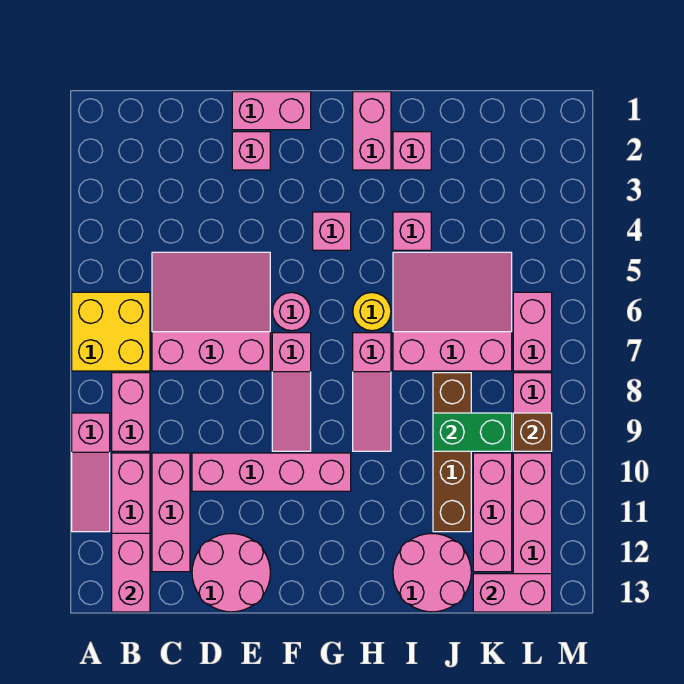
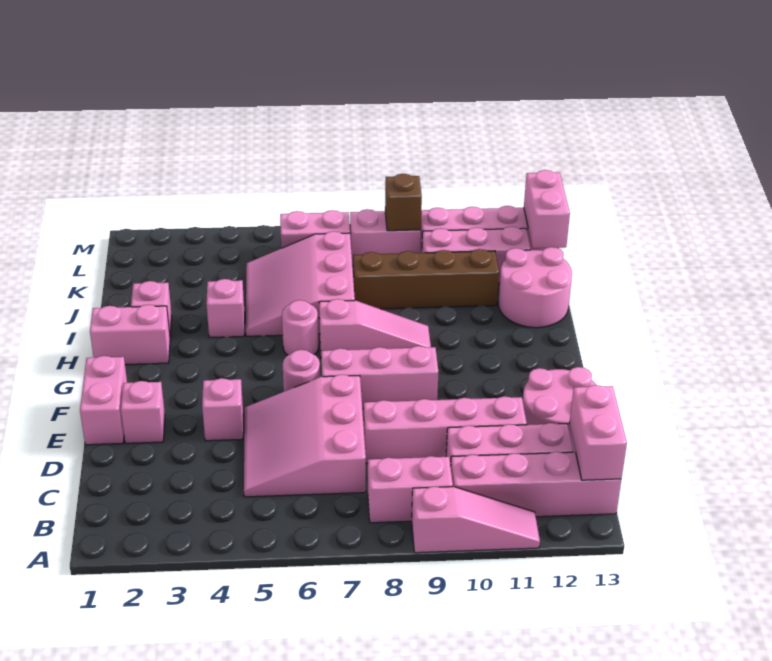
yellow brick A6:B7 level 1 -> none
pink brick B12:B13 level 2 -> pink brick B13:C13 level 2
pink brick D10:G10 level 1 -> pink brick D8:D11 level 1
pink slope F7:F9 level 1 top 7 -> pink brick F7:F9 level 1
pink brick G4 level 1 -> pink brick E4 level 1
yellow round brick H6 level 1 -> pink round brick H6 level 1
green brick J9:K9 level 2 -> none

